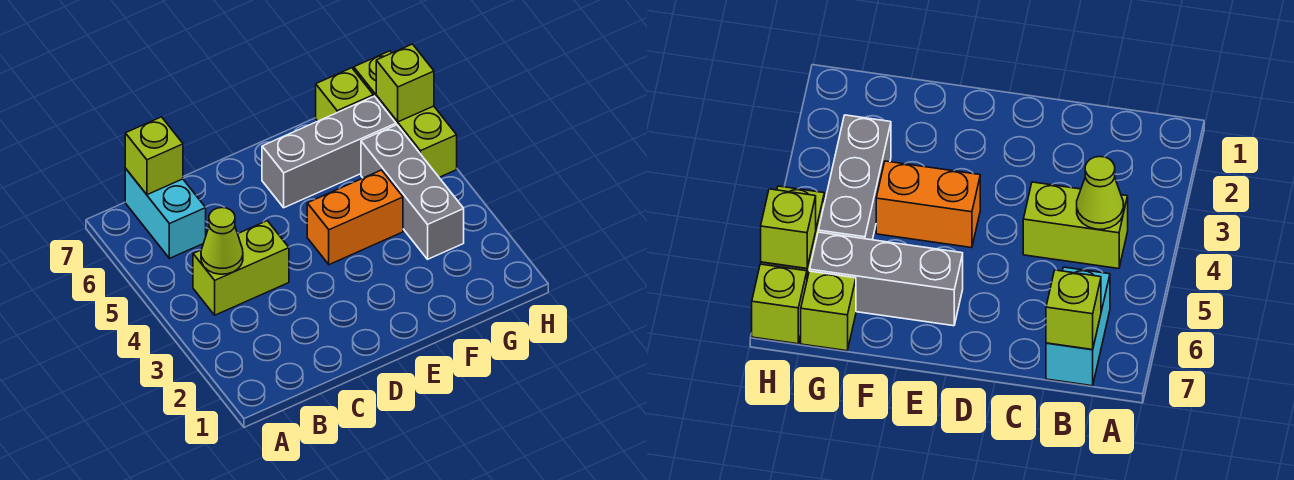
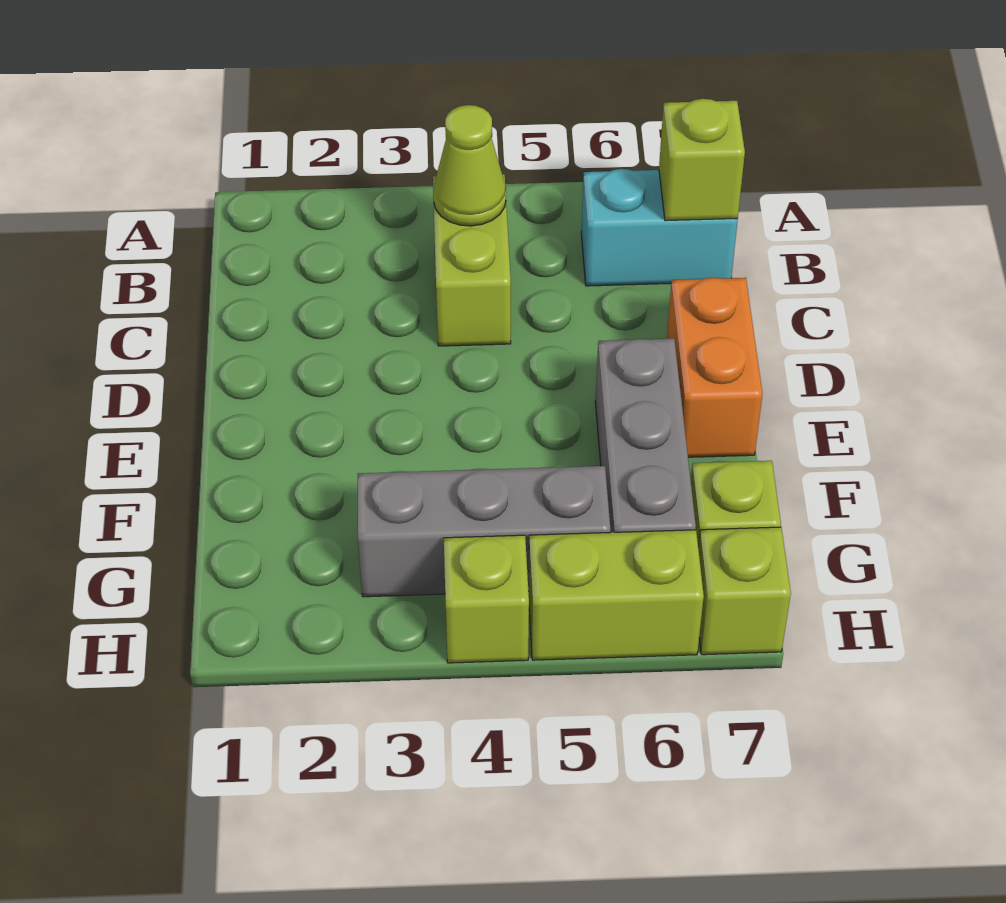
orange brick E4:F4 level 1 -> orange brick D7:E7 level 1
lime brick H6 level 2 -> lime brick H4 level 1

